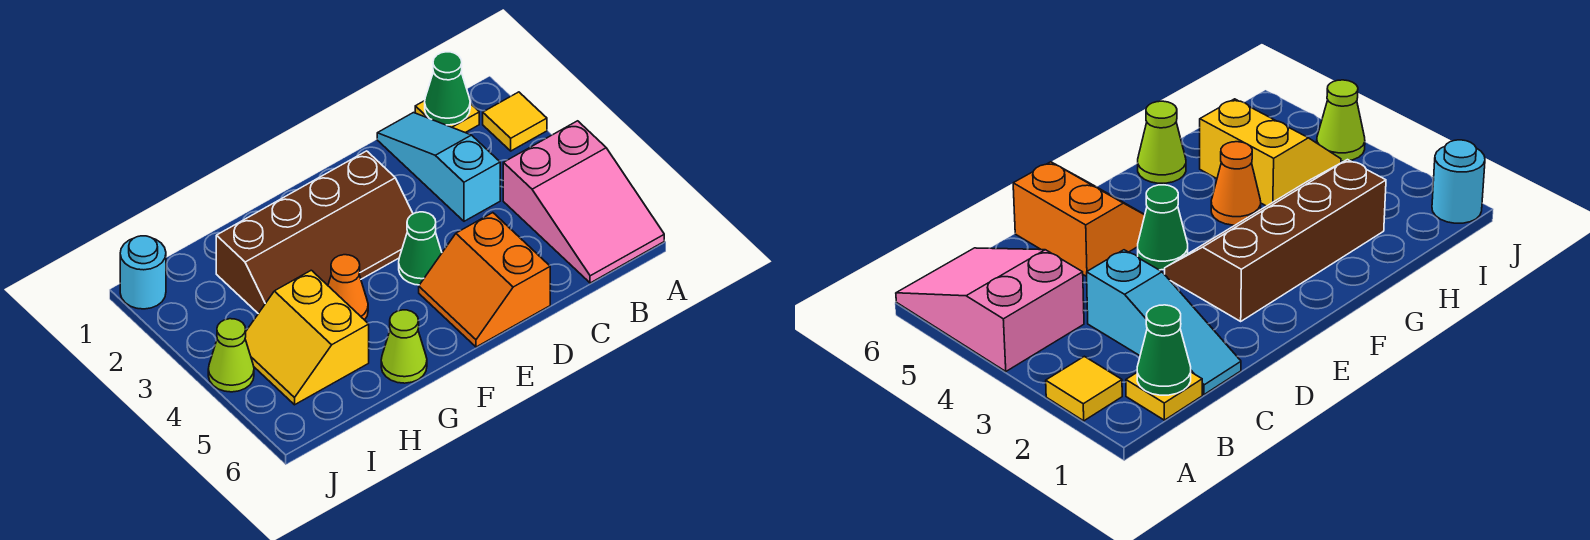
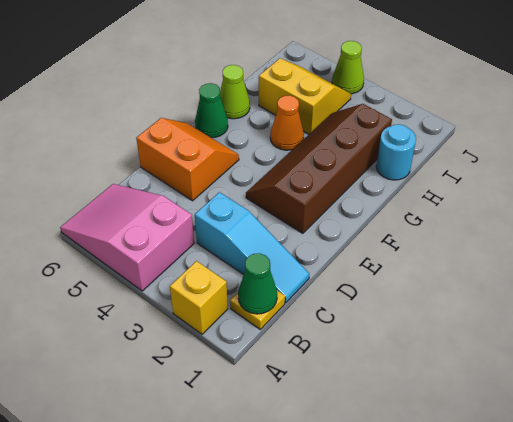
yellow tile A2 level 1 -> yellow brick A2 level 1
green cone E4 level 1 -> green cone F6 level 1
cyan round brick J1 level 1 -> cyan round brick H1 level 1

